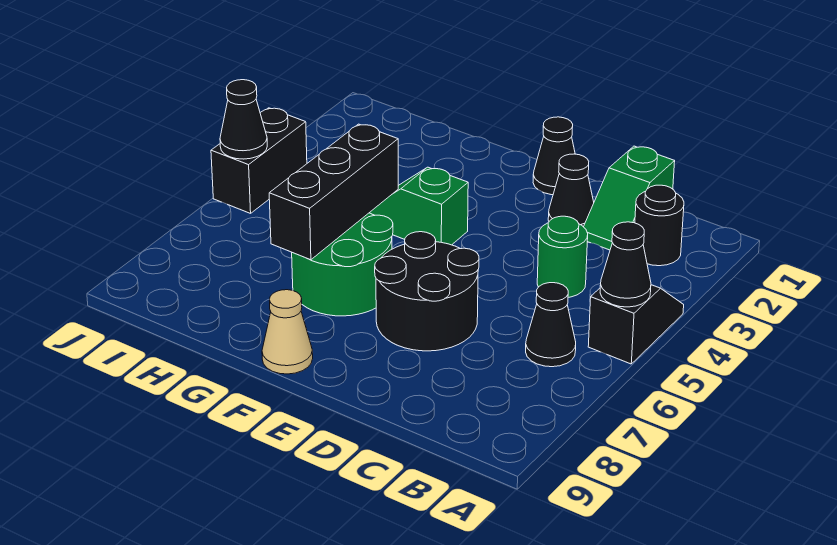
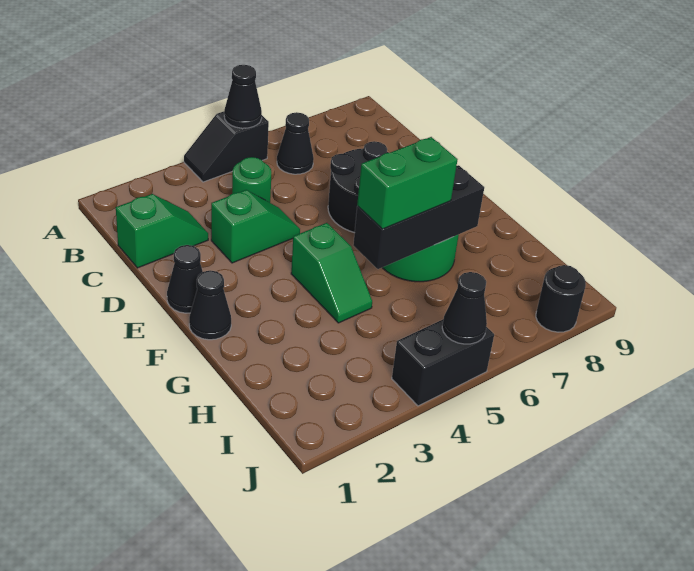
black round brick B2 level 1 -> black round brick J8 level 1
black cone D2 level 1 -> black cone F1 level 1
none -> green slope D3:D4 level 1 top 3
tan cone F9 level 1 -> none
none -> green brick G5:G6 level 3

